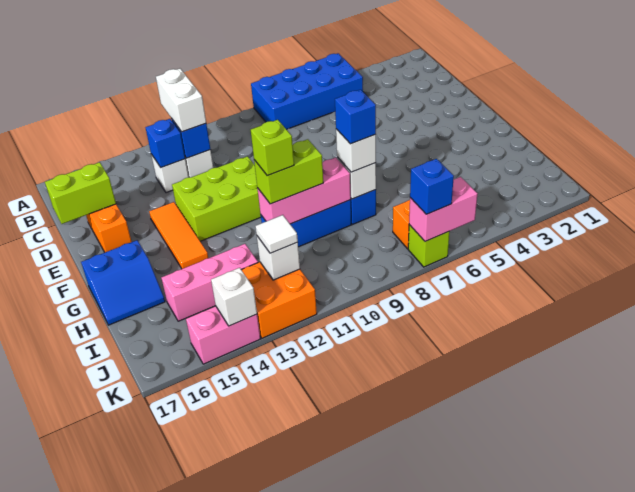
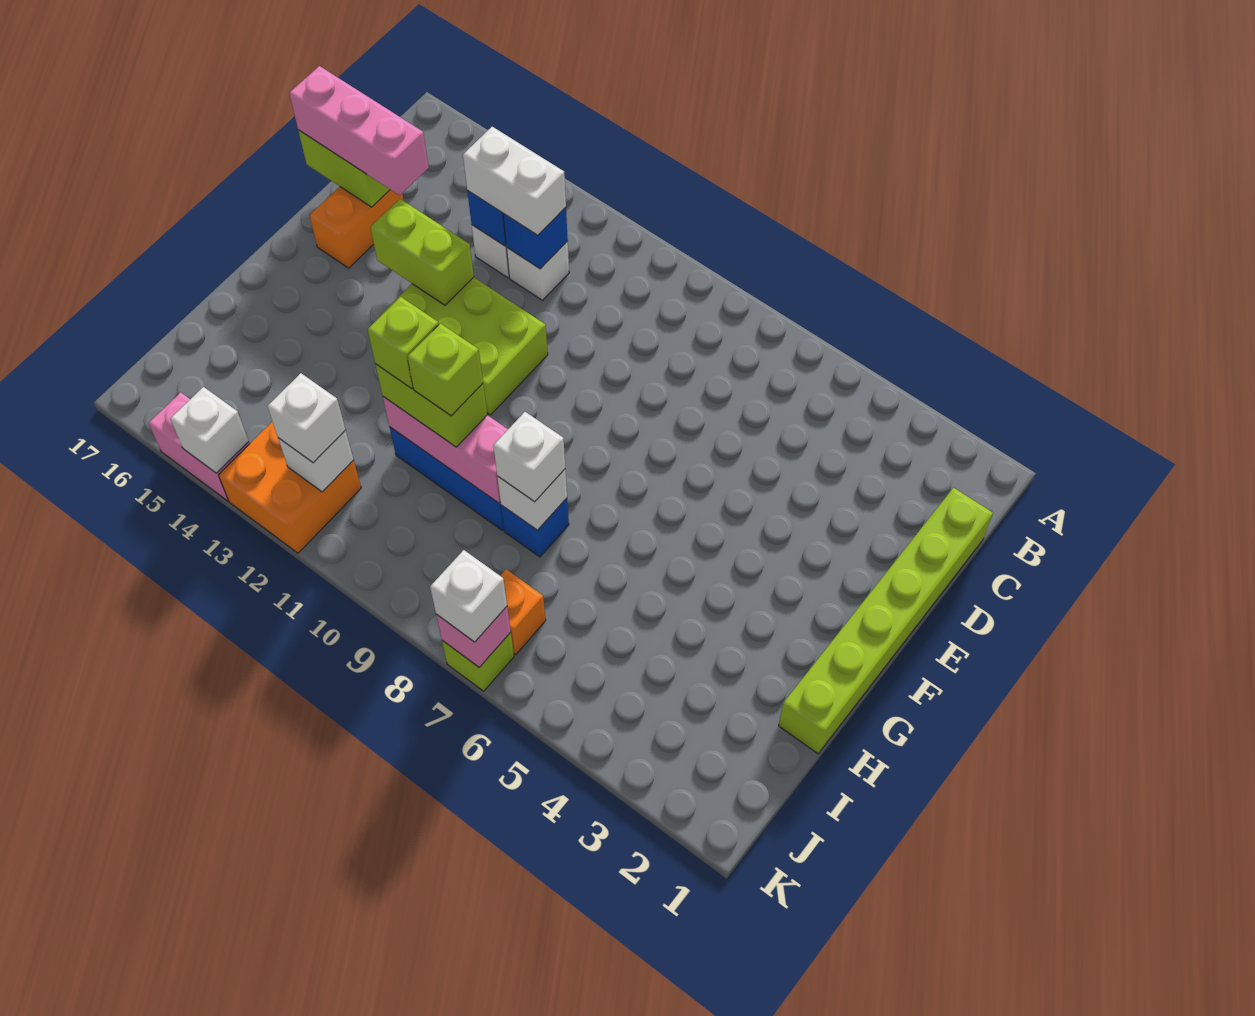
blue brick A5:B8 level 1 -> none
white brick B12:C12 level 3 -> white brick C12:C13 level 3
none -> lime brick C1:H1 level 1
none -> lime brick E13:E14 level 2
orange tile E14:G14 level 1 -> none
blue slope G16:H17 level 1 top G -> none
blue brick H8 level 4 -> none
none -> lime brick H10 level 4
pink brick I13:I15 level 1 -> pink brick D15:D17 level 3
white tile J12 level 3 -> white brick J12 level 3
pink brick K6:K7 level 2 -> pink brick K7 level 2
blue brick K7 level 3 -> white brick K7 level 3

